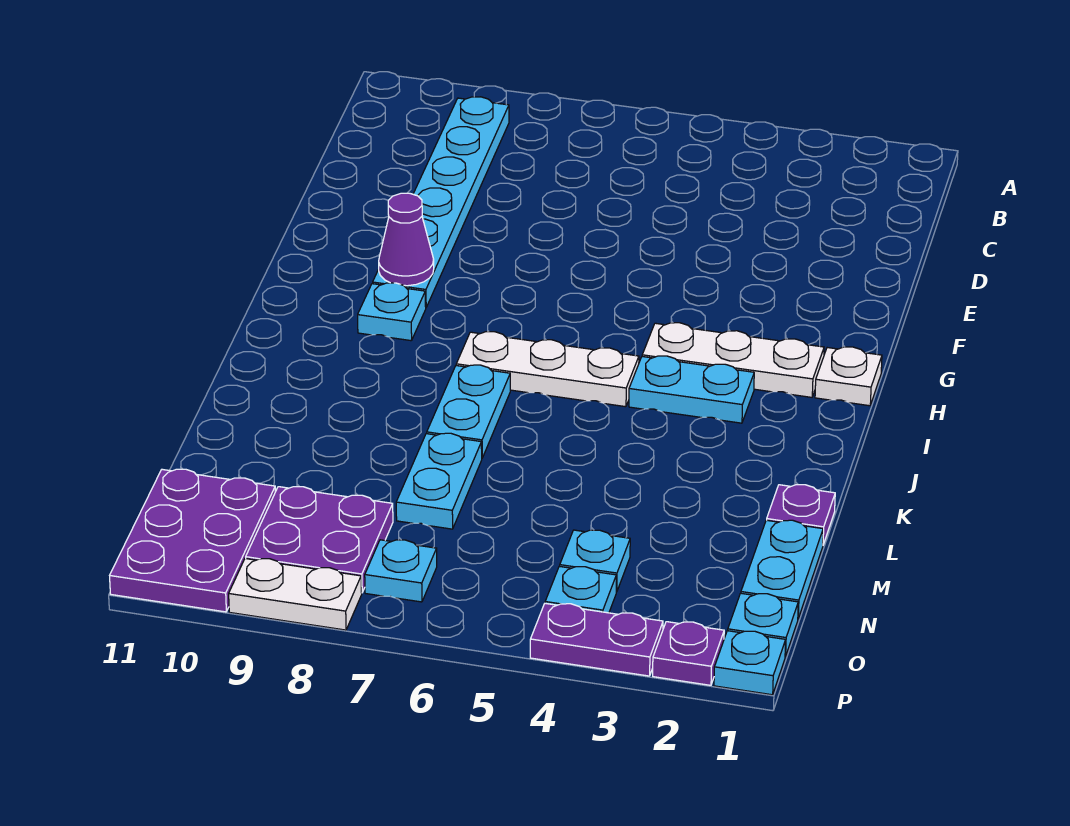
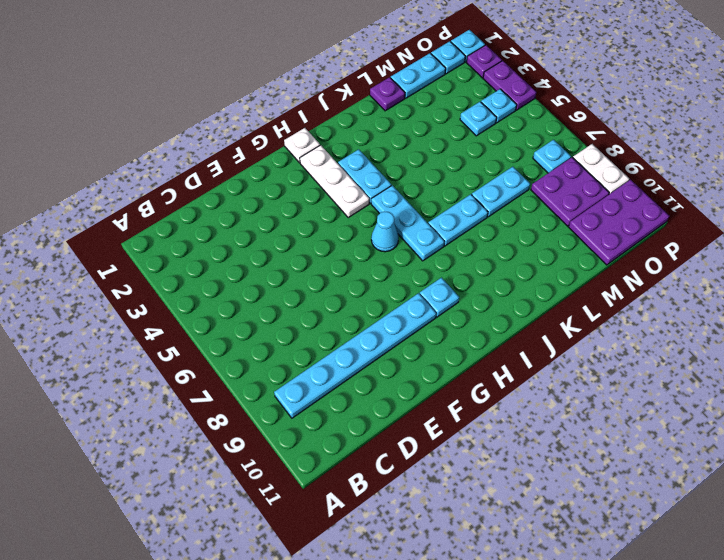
purple cone G9 level 2 -> none
none -> cyan cone H6 level 1
white plate I5:I7 level 1 -> cyan plate I5:I7 level 1

